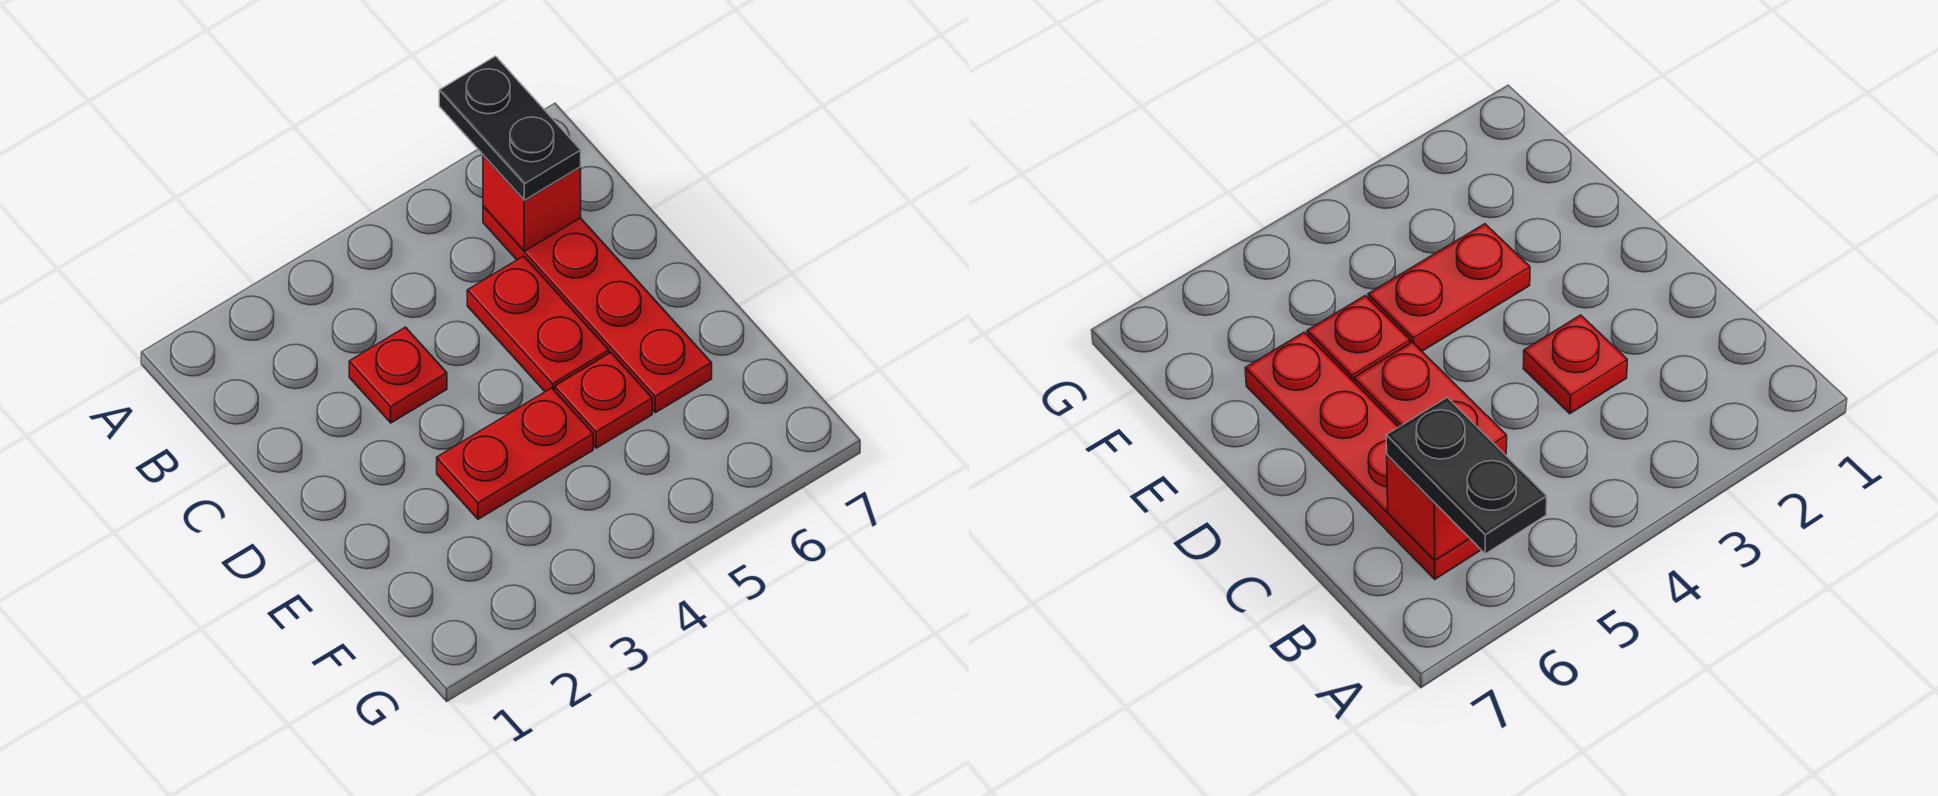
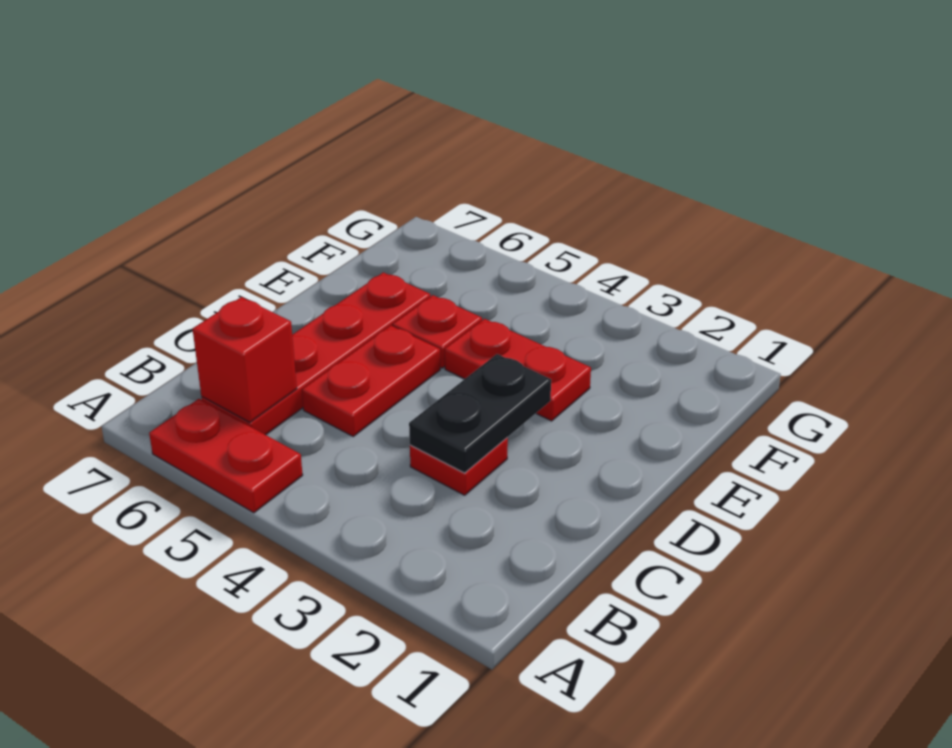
none -> red plate A5:A6 level 1
black plate A6:B6 level 3 -> black plate C3:D3 level 2

